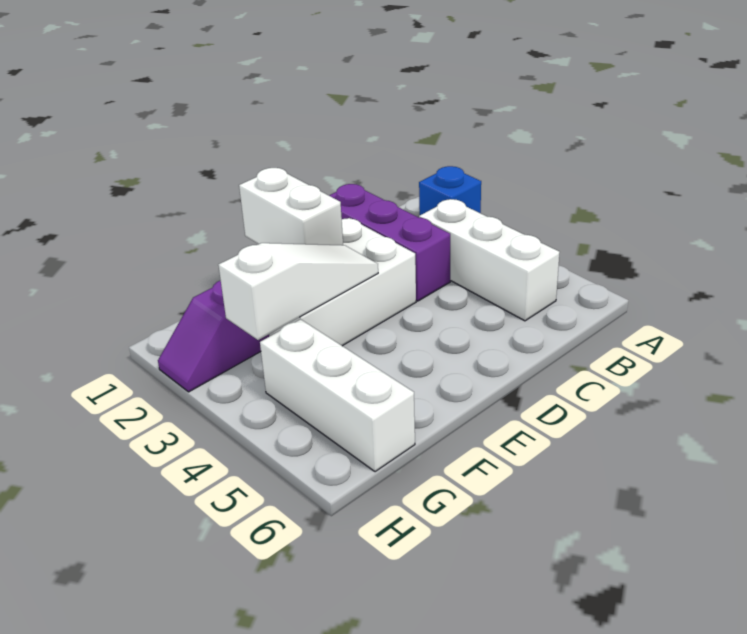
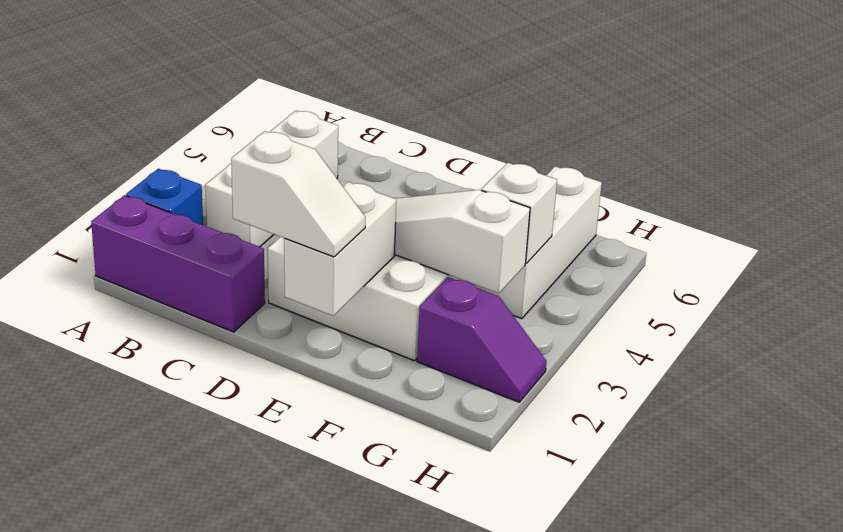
purple brick C1:C3 level 1 -> purple brick A1:C1 level 1
none -> white slope D1:E1 level 3 top D
none -> white brick G4 level 2

